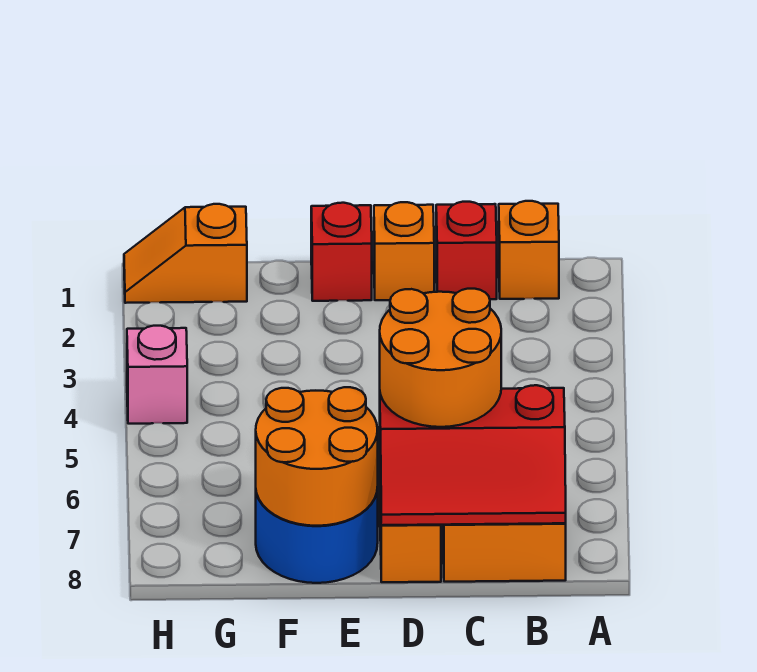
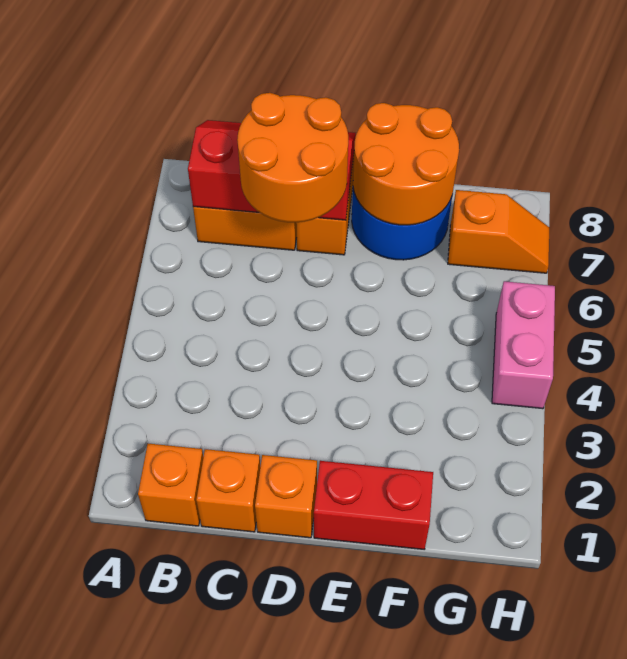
red brick C1 level 1 -> orange brick C1 level 1
red brick E1 level 1 -> red brick E1:F1 level 1
orange slope G1:H1 level 1 top G -> orange slope G7:H7 level 1 top G
pink brick H4 level 1 -> pink brick H4:H5 level 1

